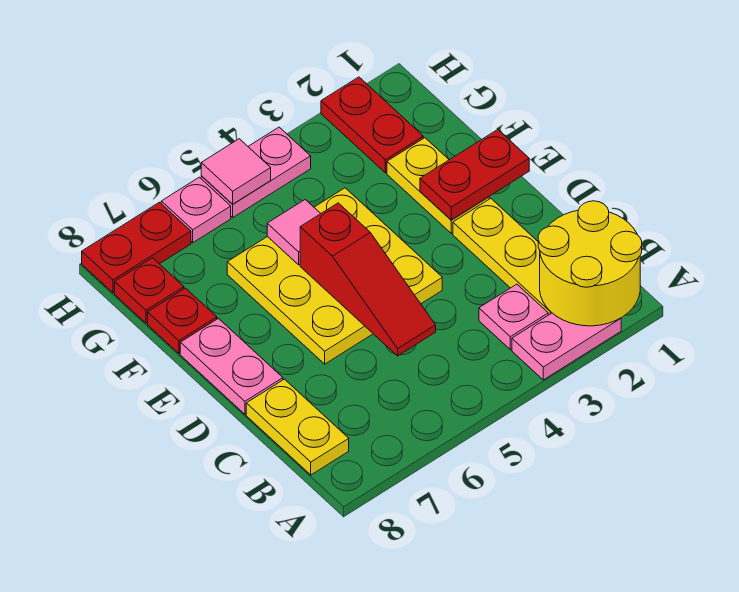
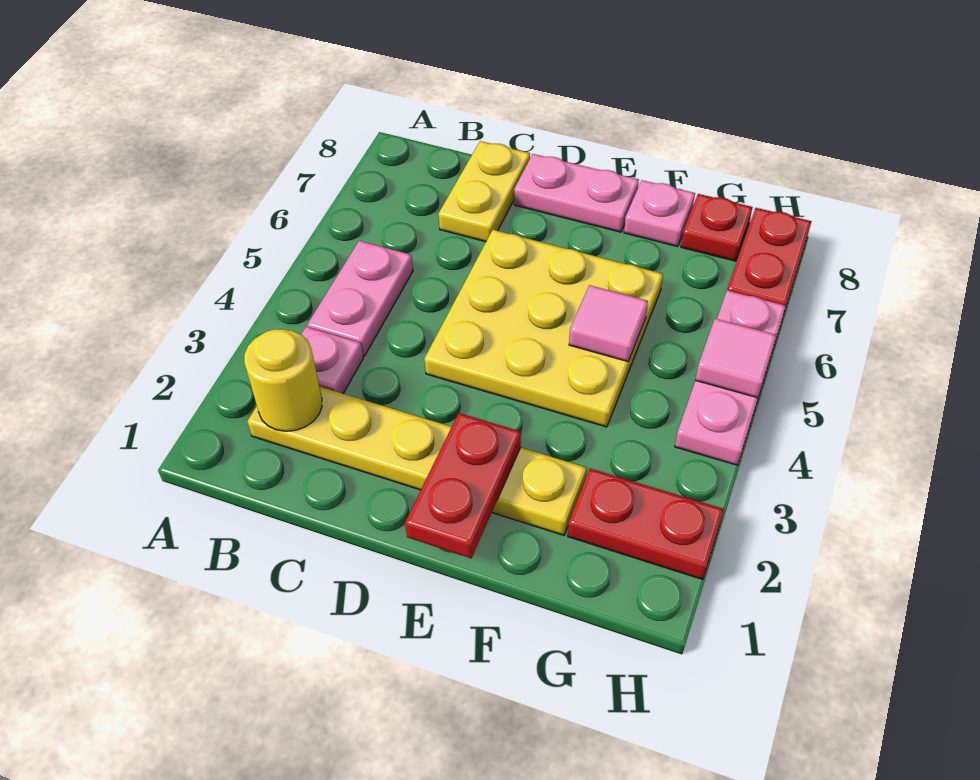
yellow round brick A1:B2 level 2 -> yellow round brick B2 level 2
pink plate A2:A3 level 1 -> pink plate B4:B5 level 1
yellow plate B8:C8 level 1 -> yellow plate C7:C8 level 1
red slope C5:E5 level 2 top E -> none
red plate F8 level 1 -> pink plate F8 level 1

